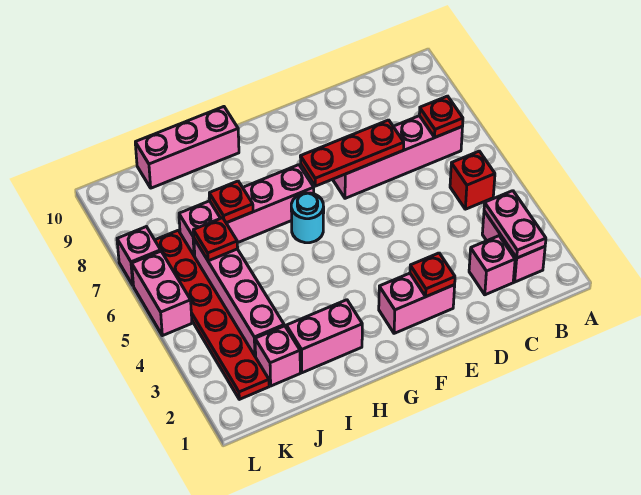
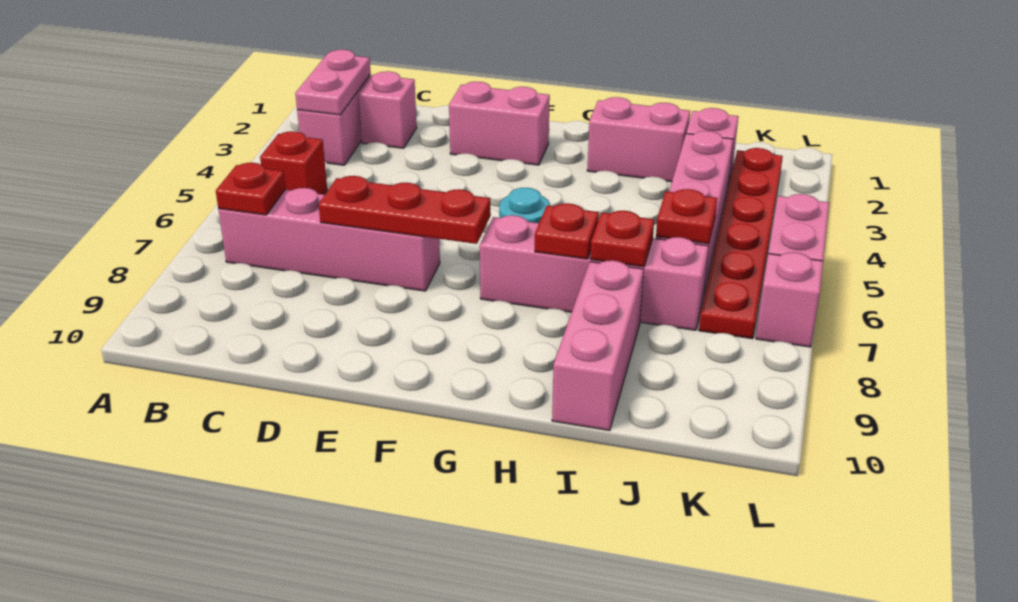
red plate E2 level 2 -> red plate H7 level 2
pink brick H10:J10 level 1 -> pink brick I8:I10 level 1

